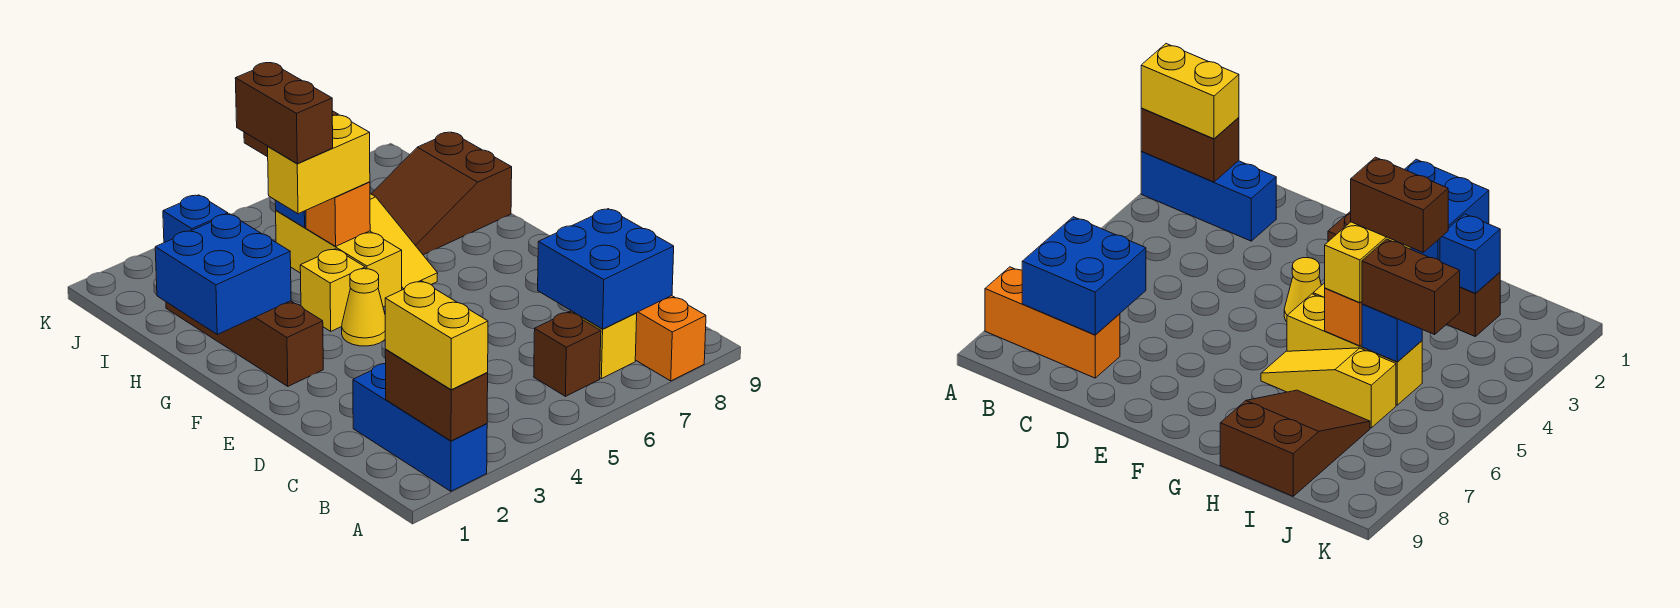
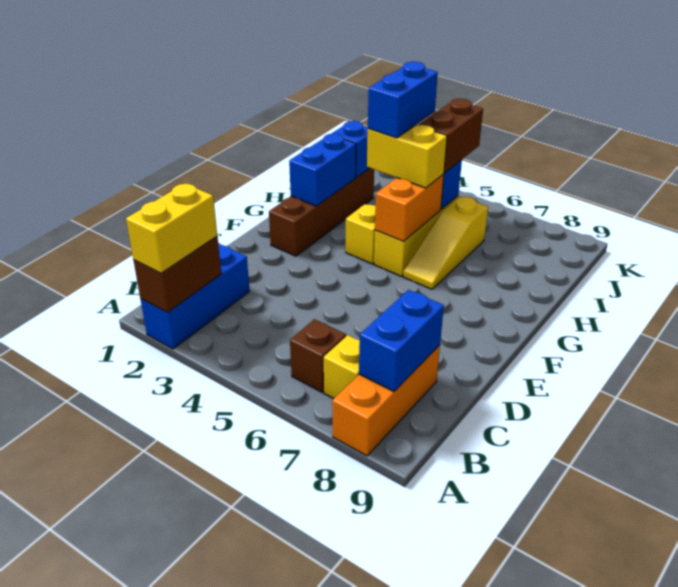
blue brick B7:C8 level 2 -> blue brick B8:C8 level 2
yellow cone F4 level 1 -> none
blue brick G1:H2 level 2 -> blue brick G2:H2 level 2
brown brick H4:I4 level 4 -> blue brick H4:I4 level 4
orange brick H5 level 2 -> orange brick G5:H5 level 2
brown slope H7:I9 level 1 top 9 -> none

